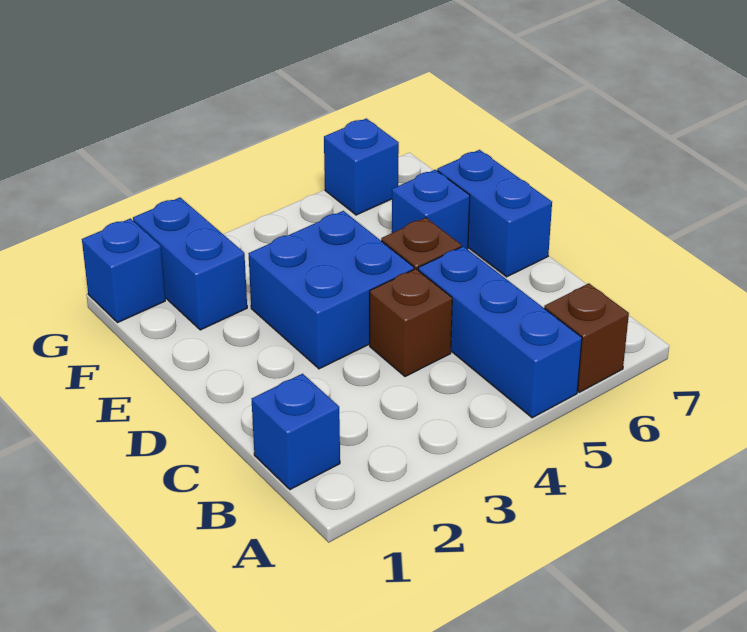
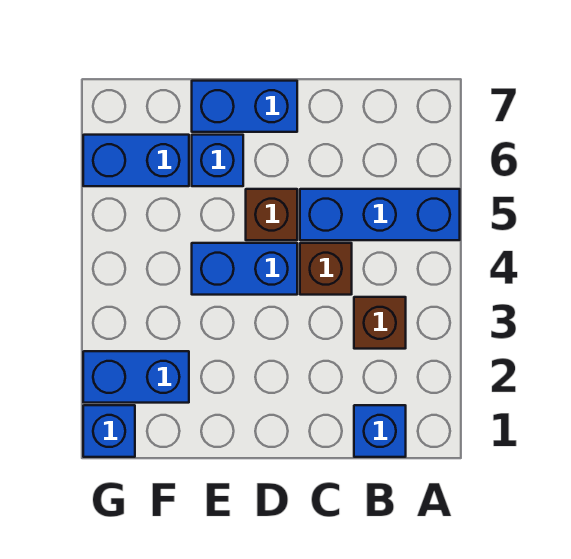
brown brick A6 level 1 -> brown brick B3 level 1
blue brick D3:E4 level 1 -> blue brick D4:E4 level 1
blue brick G6 level 1 -> blue brick F6:G6 level 1

